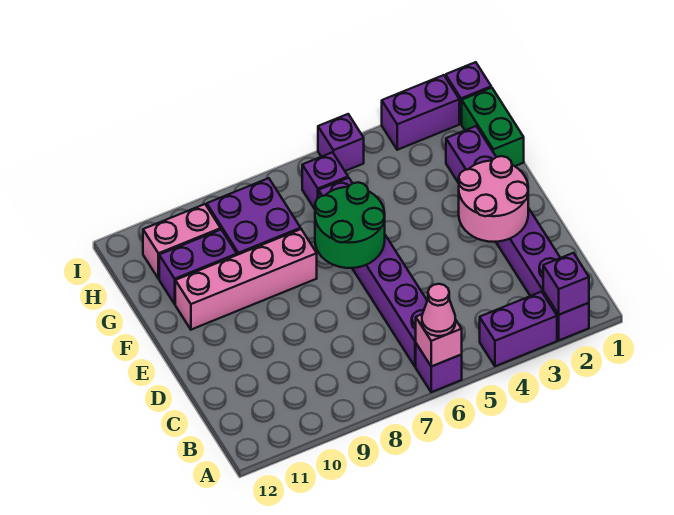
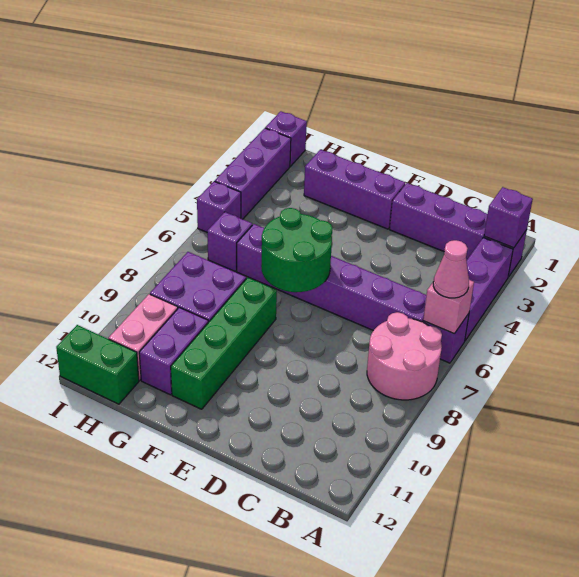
purple brick A3:A4 level 1 -> purple brick A3:A5 level 1
pink round brick D2:E3 level 2 -> pink round brick A7:B8 level 1
pink brick F8:F11 level 1 -> green brick F8:F11 level 1
green brick G1:H1 level 1 -> green brick H12:I12 level 1
purple brick I2:I3 level 1 -> purple brick I2:I4 level 1

